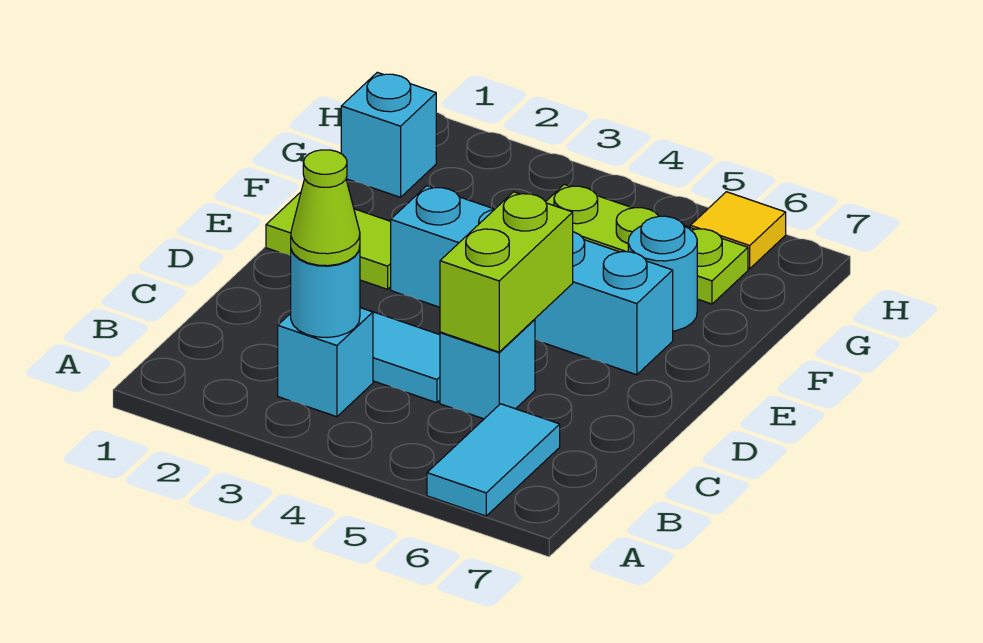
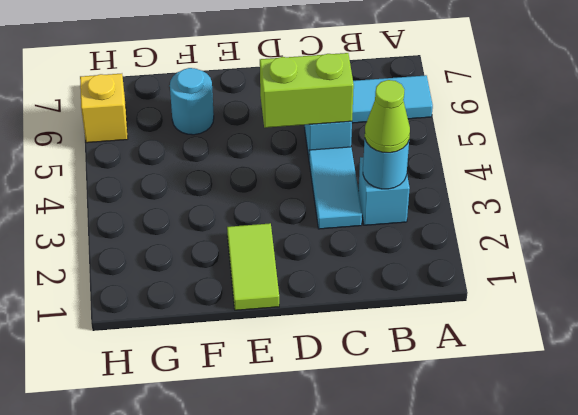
cyan brick E3:E6 level 1 -> none
cyan brick G1 level 1 -> none
lime plate G4:G6 level 1 -> none
yellow tile H6 level 1 -> yellow brick H6 level 1

